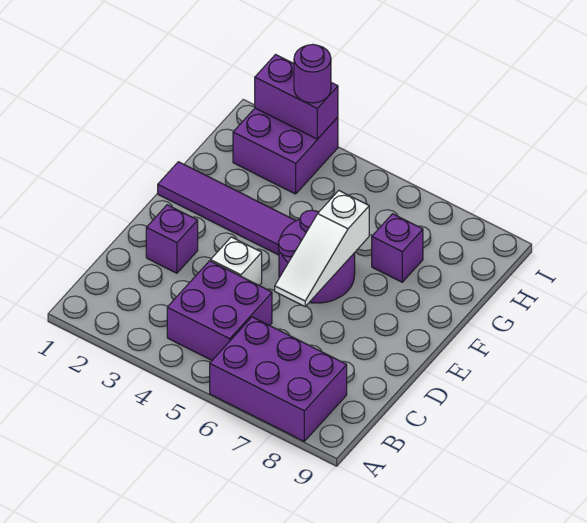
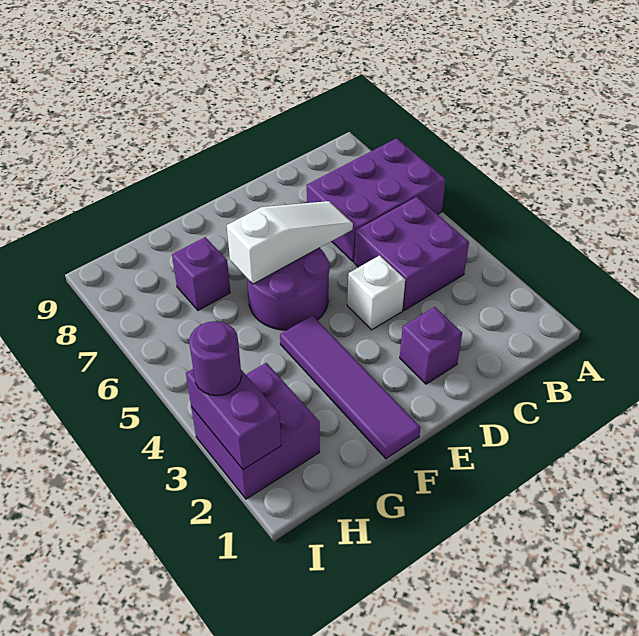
purple brick A6:B8 level 1 -> purple brick A6:C7 level 1

